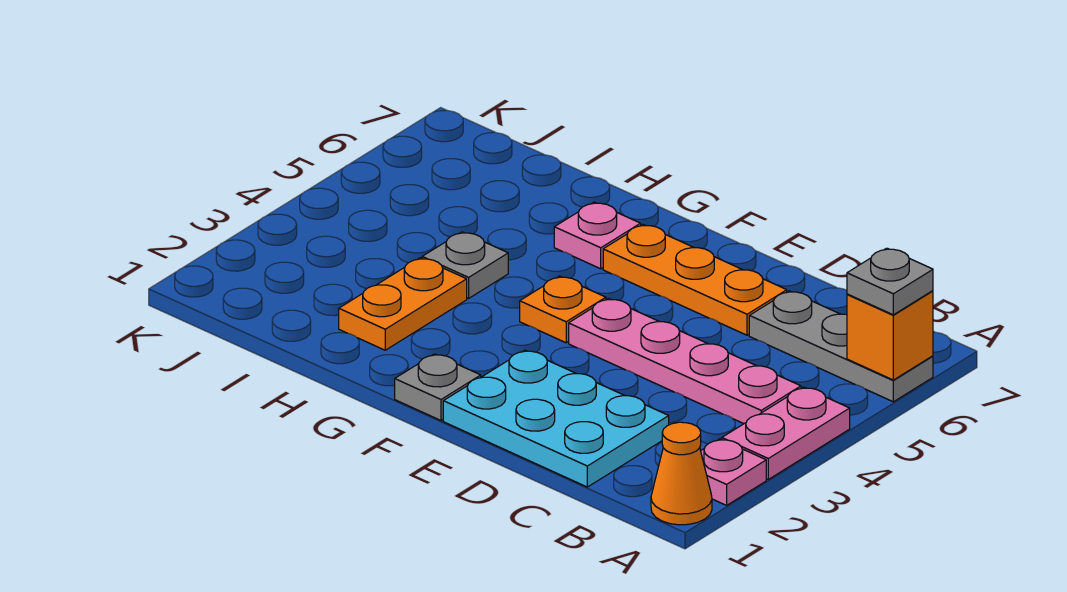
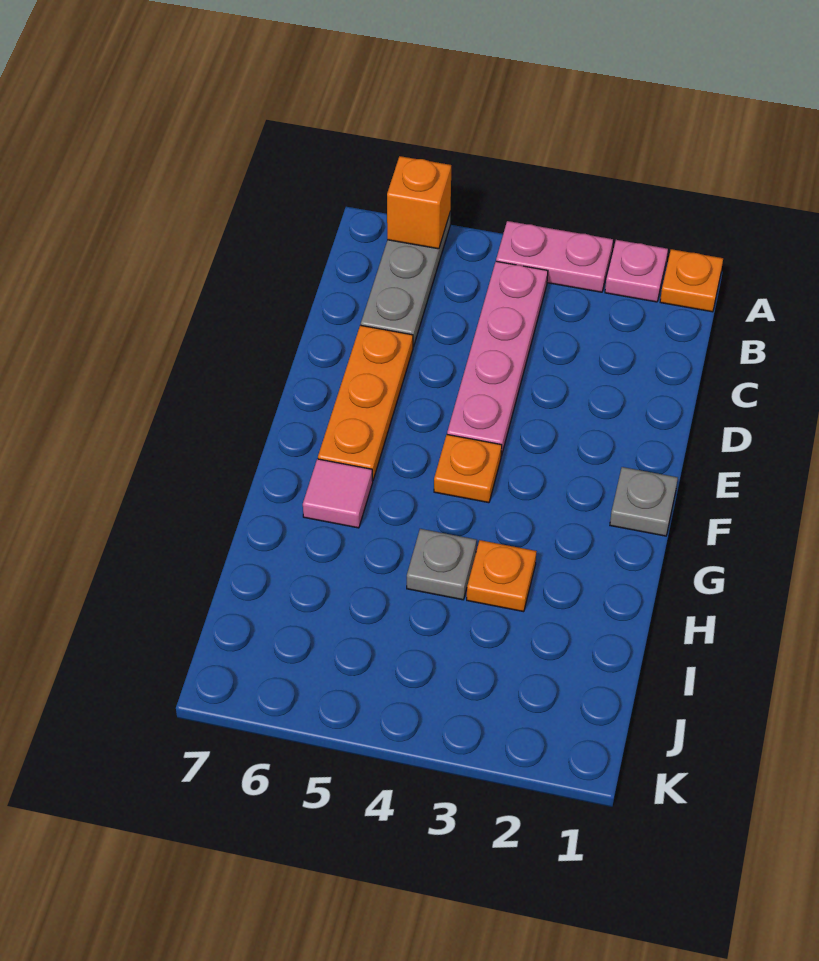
orange cone A1 level 1 -> orange plate A1 level 1
grey plate A6 level 3 -> none
cyan plate C1:E2 level 1 -> none
pink plate G6 level 1 -> pink tile G6 level 1
orange plate H2:H3 level 1 -> orange plate H3 level 1

